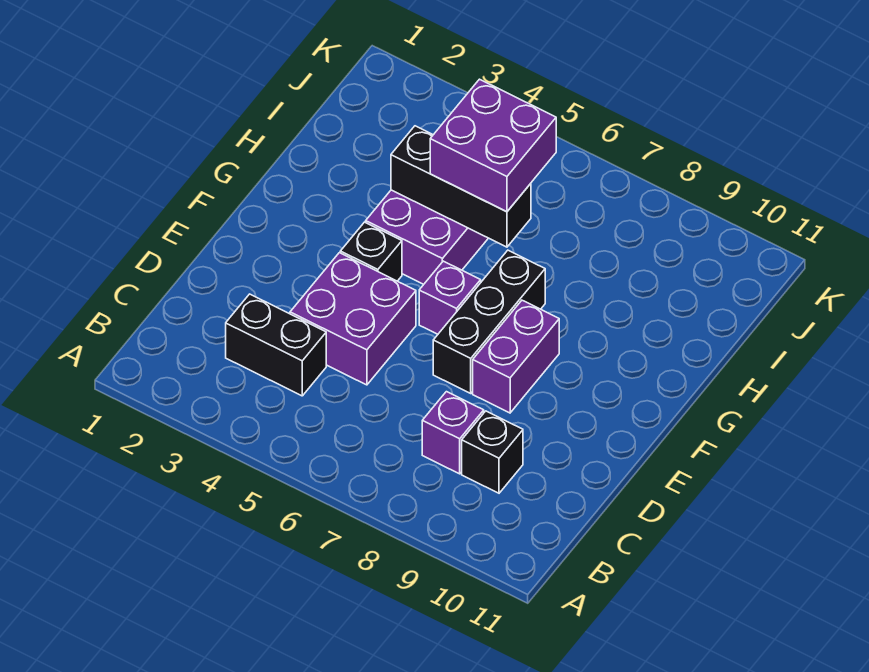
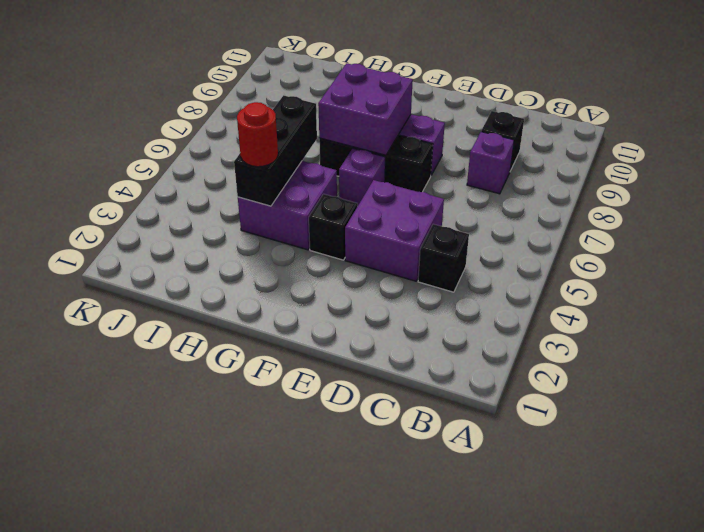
black brick C3:C4 level 1 -> black brick C4 level 1
none -> red round brick H4 level 3
purple brick H5:I6 level 3 -> purple brick F7:G8 level 2

